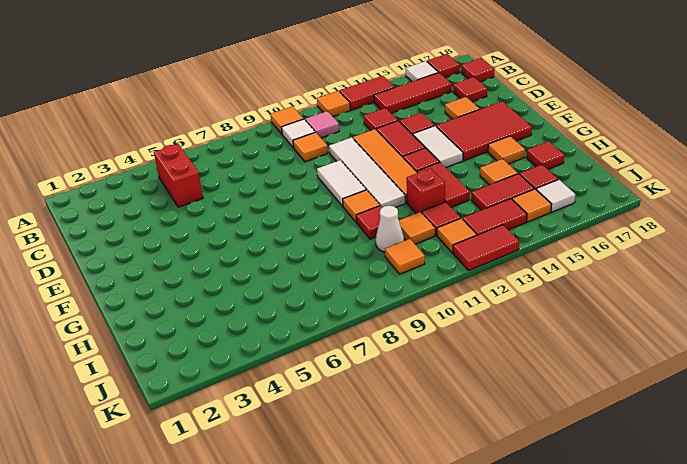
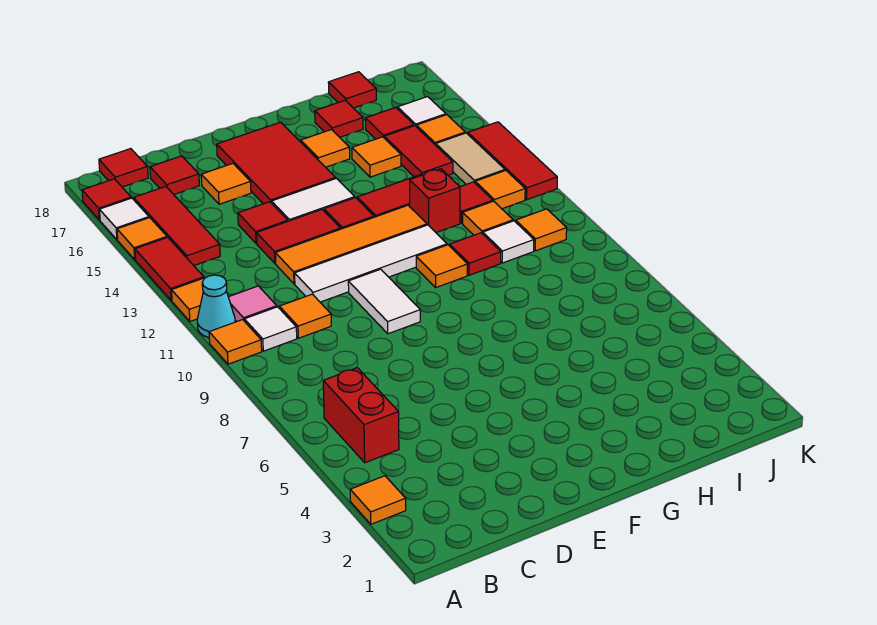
none -> orange tile A3 level 1
none -> cyan cone A11 level 1
none -> orange tile A15 level 1
red brick B5:C5 level 1 -> red brick B5:B6 level 1
red tile C13 level 1 -> red tile I18 level 1
white tile E10:F10 level 1 -> white tile E9:E10 level 1
white cone I10 level 1 -> white tile I10 level 1
red tile J13:J14 level 1 -> tan tile J13:J14 level 1
red tile K12:K13 level 1 -> red tile K12:K14 level 1

